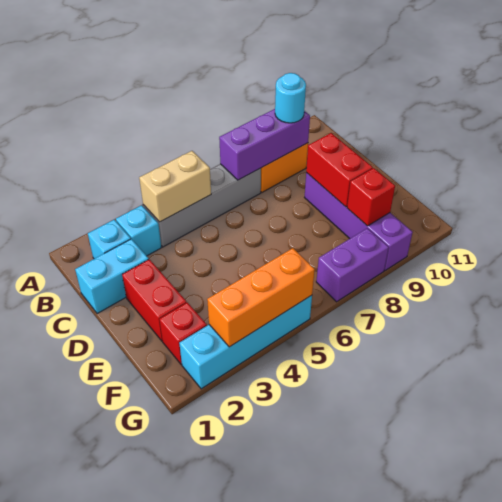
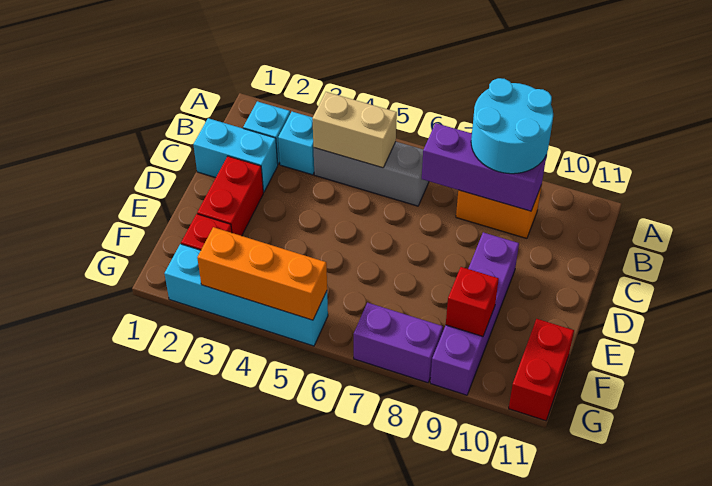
grey brick B4:B7 level 1 -> grey brick B4:B6 level 1
cyan round brick B9 level 3 -> cyan round brick A8:B9 level 3
red brick D9:E9 level 2 -> red brick F11:G11 level 1

